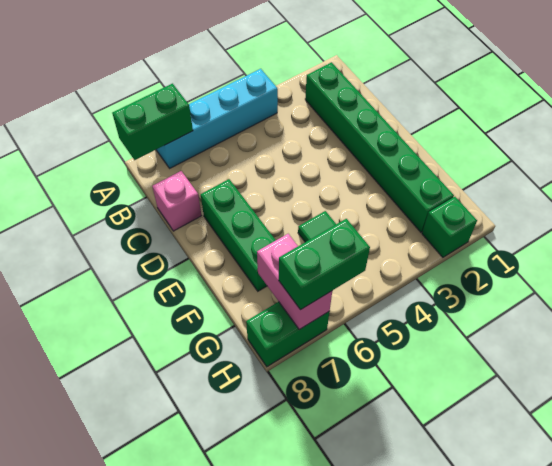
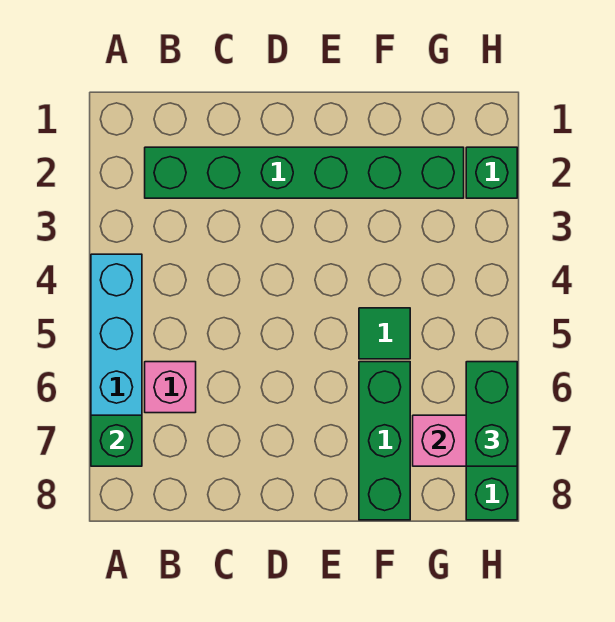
green brick A7:A8 level 2 -> green brick A7 level 2
pink brick C8 level 1 -> pink brick B6 level 1
green brick D7:F7 level 1 -> green brick F6:F8 level 1

